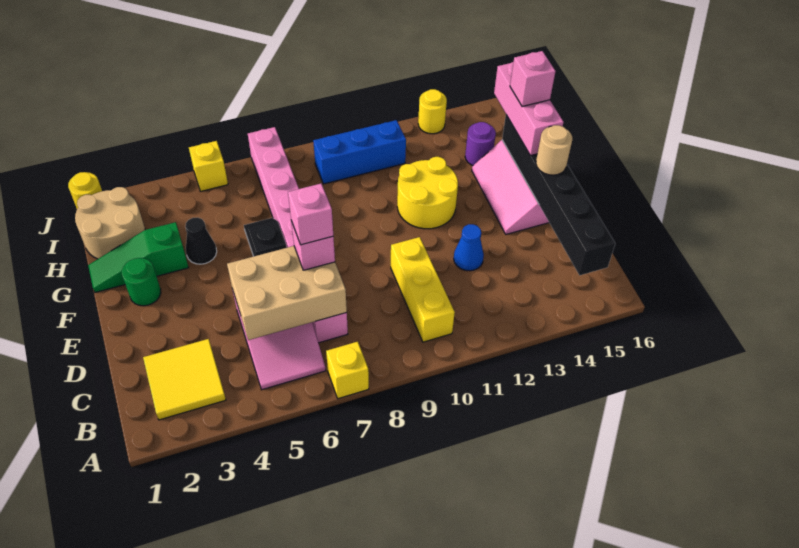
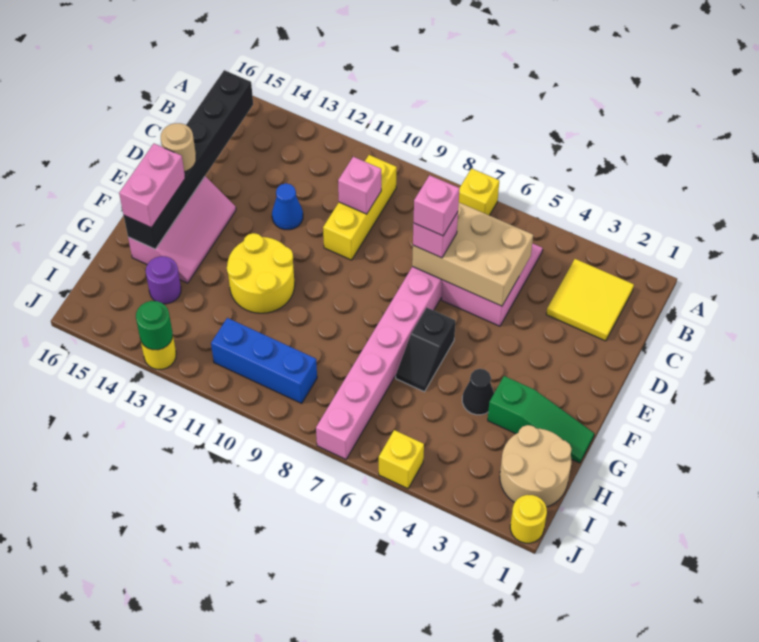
green round brick F2 level 1 -> green round brick J13 level 2
pink brick F15:H15 level 3 -> pink brick F15:G15 level 3
pink brick G15 level 4 -> pink brick C10 level 2

